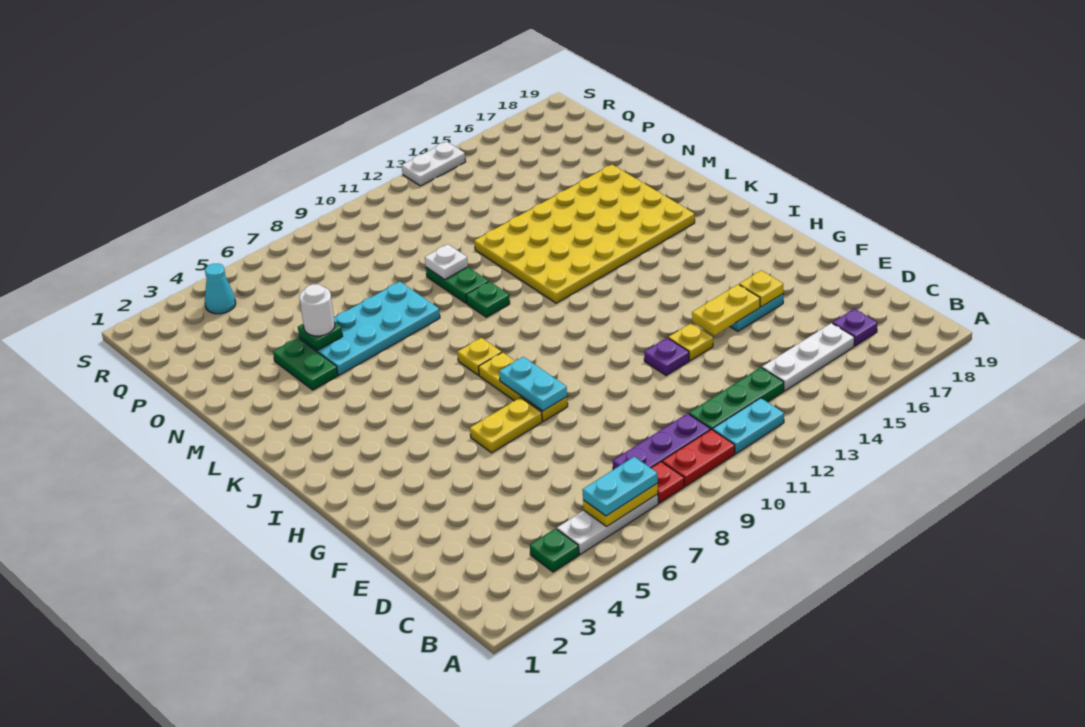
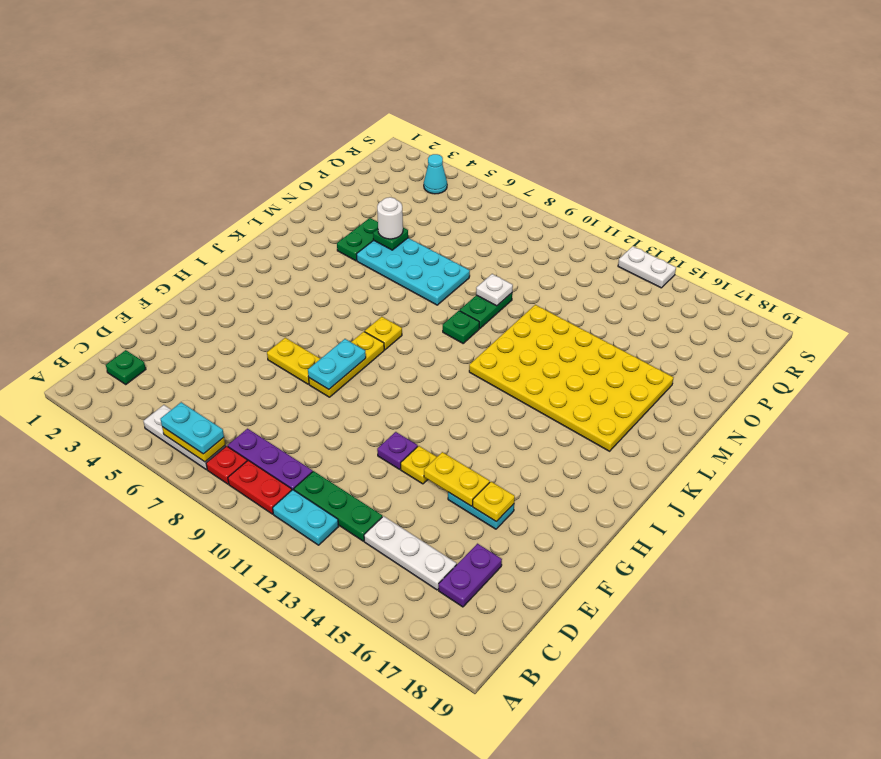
green plate B4 level 1 -> green plate C2 level 1
purple plate C17 level 1 -> purple plate C17:D17 level 1

